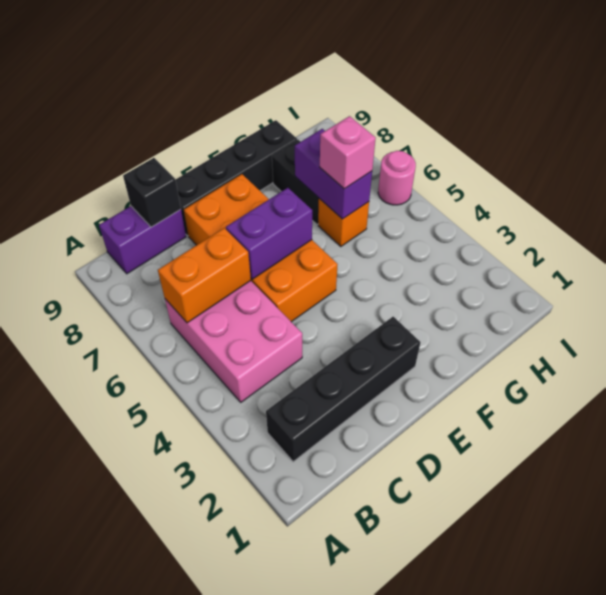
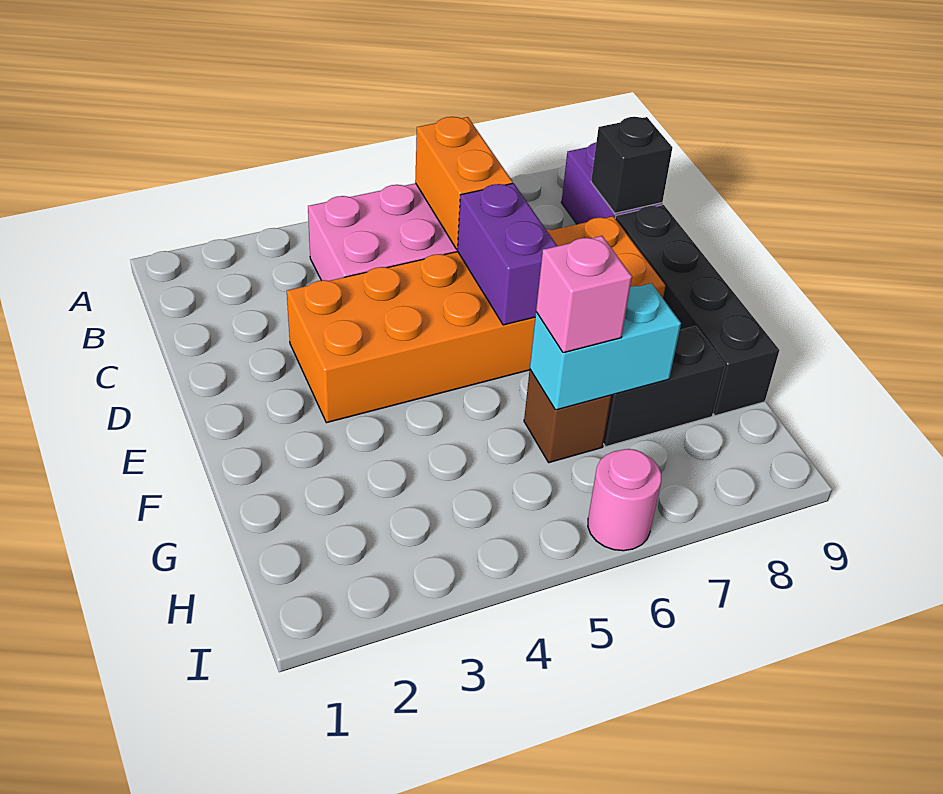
black brick B2:E2 level 1 -> none
orange brick D5:E8 level 1 -> orange brick D3:E8 level 1
orange brick G6 level 1 -> brown brick G6 level 1
purple brick G6:G7 level 2 -> cyan brick G6:G7 level 2

